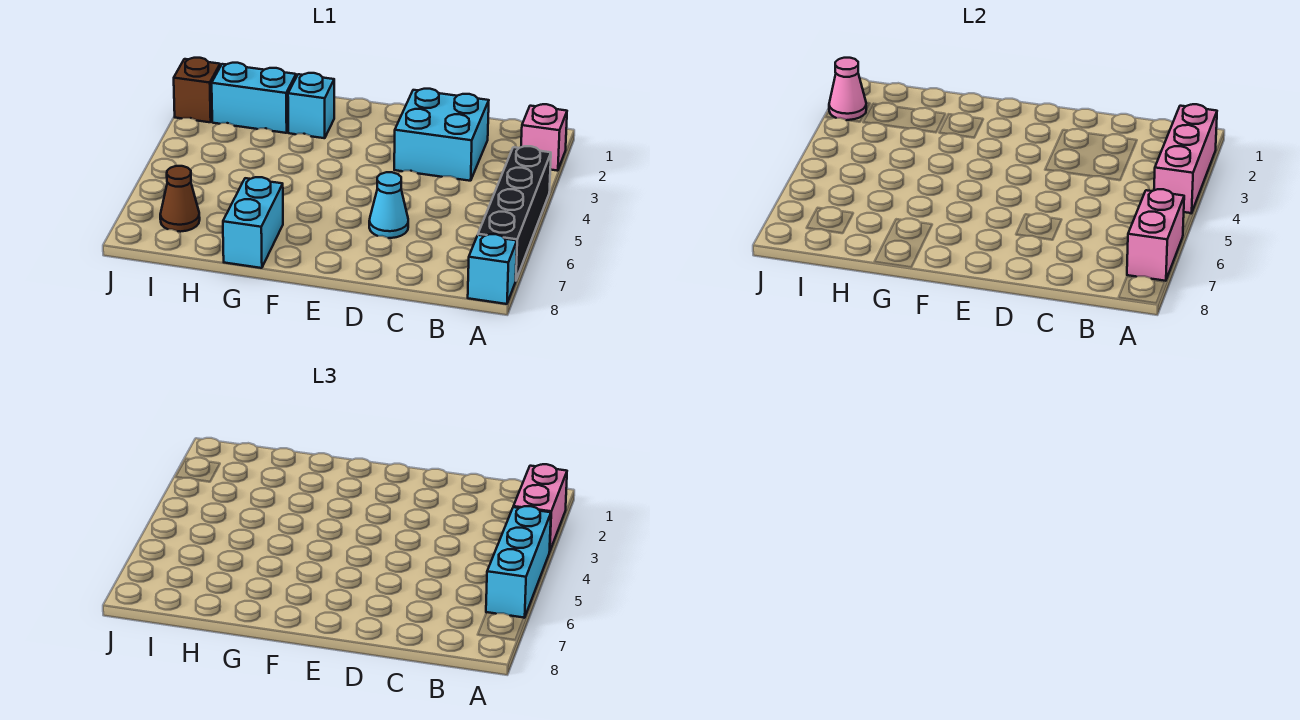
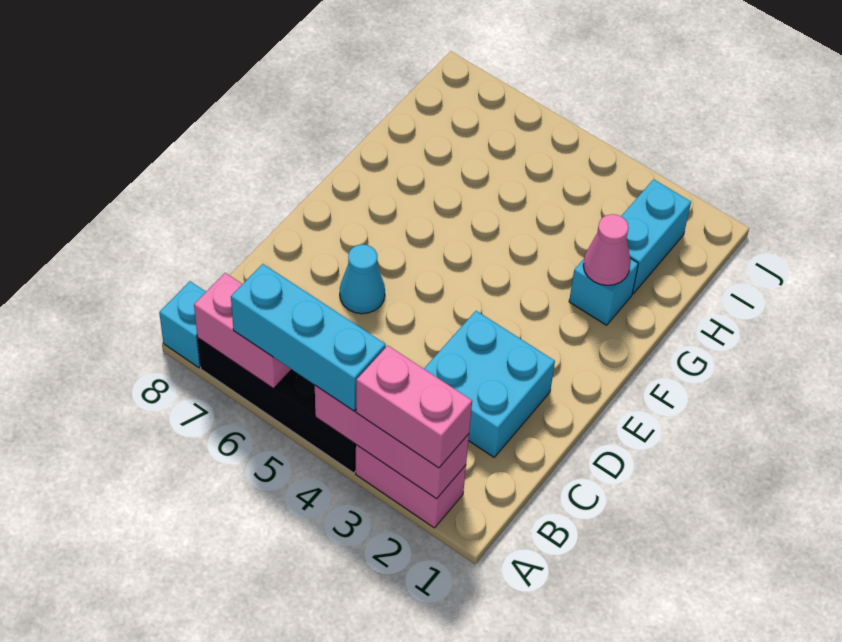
pink brick A2 level 1 -> pink brick A2:A3 level 1
cyan brick G7:G8 level 1 -> none
brown cone I7 level 1 -> none
brown brick J2 level 1 -> none
pink cone J2 level 2 -> pink cone G2 level 2

